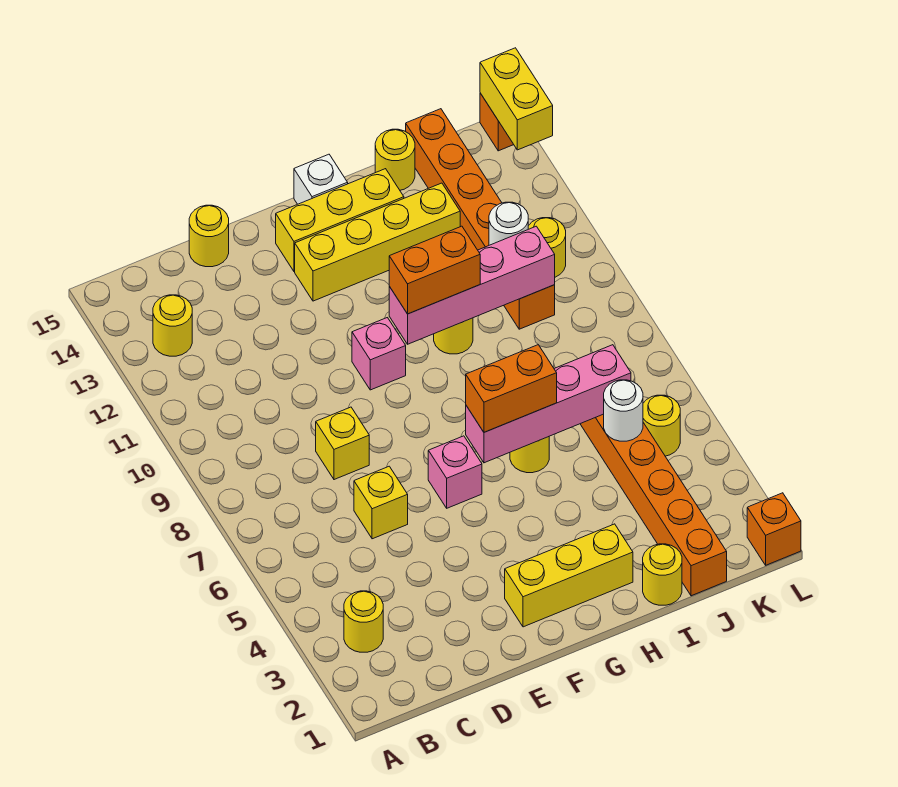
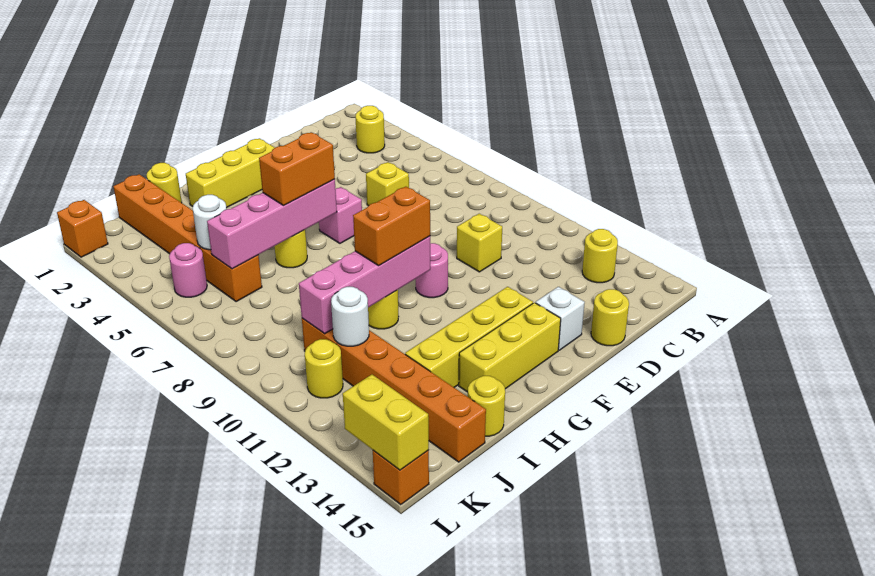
yellow brick D8 level 1 -> yellow brick D10 level 1
pink brick F10 level 1 -> pink round brick F10 level 1
white brick G15 level 1 -> white brick E14 level 1
yellow round brick K5 level 1 -> pink round brick K5 level 1

